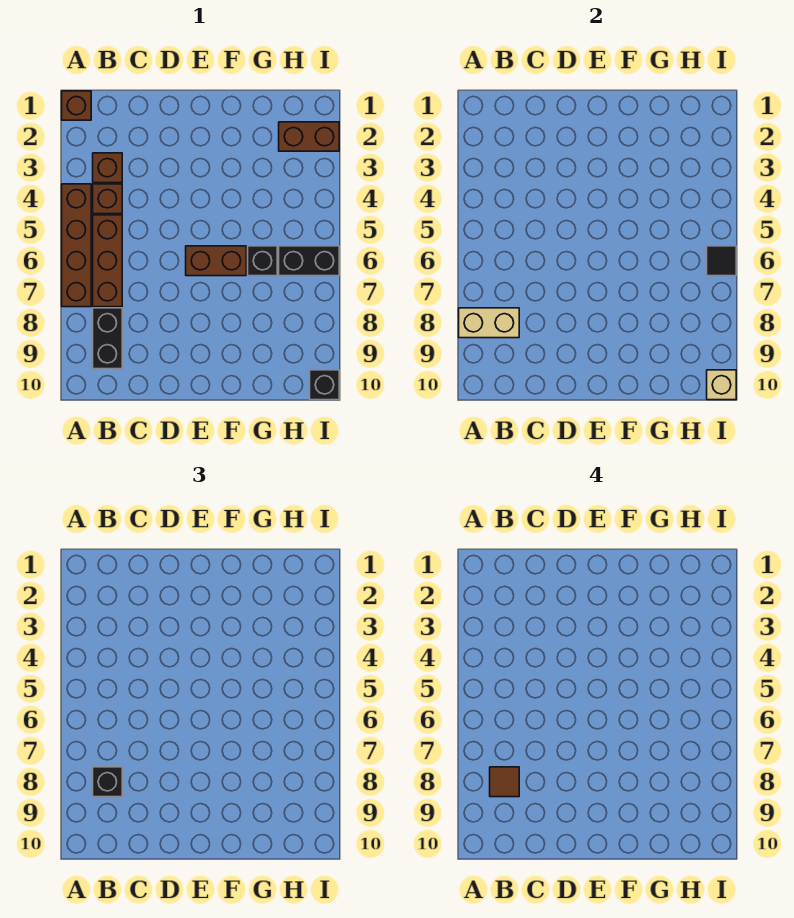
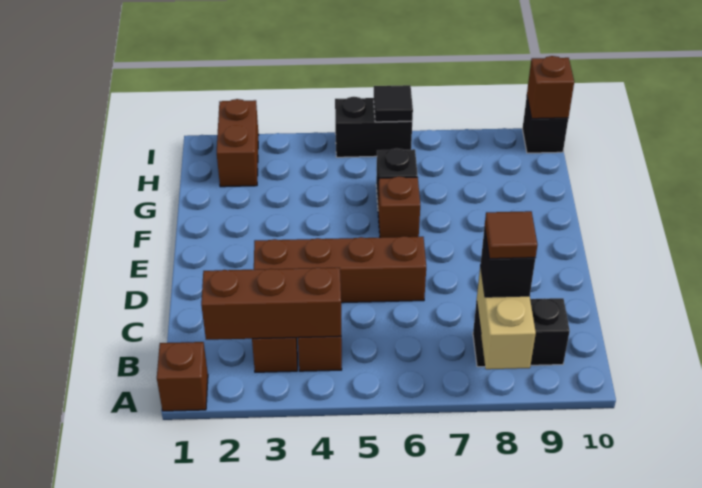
brown brick A4:A7 level 1 -> brown brick D3:D6 level 1
brown brick B5:B7 level 1 -> brown brick B2:B4 level 2
brown brick E6:F6 level 1 -> brown brick F6 level 1
black brick H6:I6 level 1 -> black brick I5:I6 level 1
tan brick I10 level 2 -> brown brick I10 level 2

